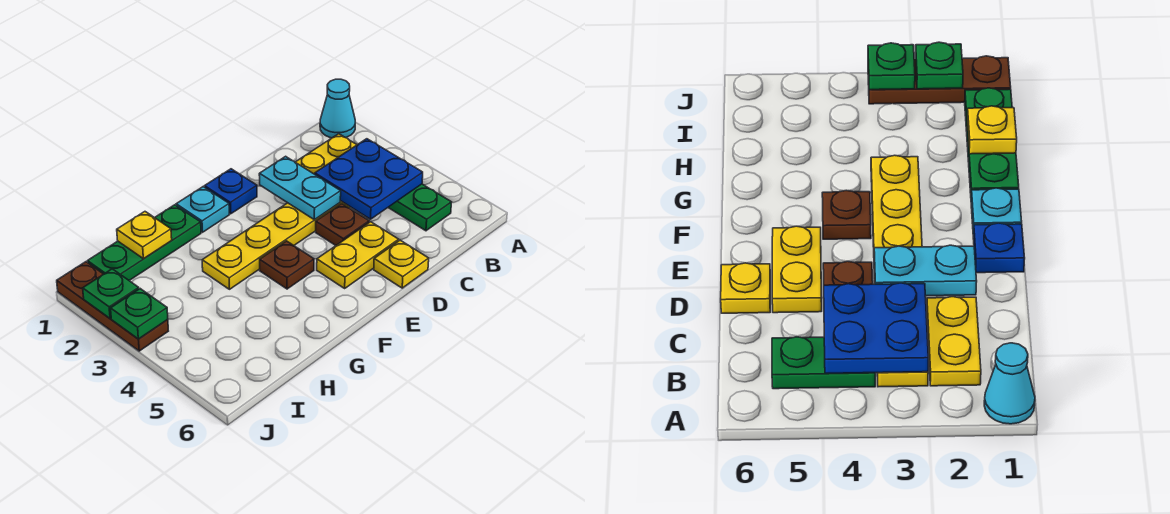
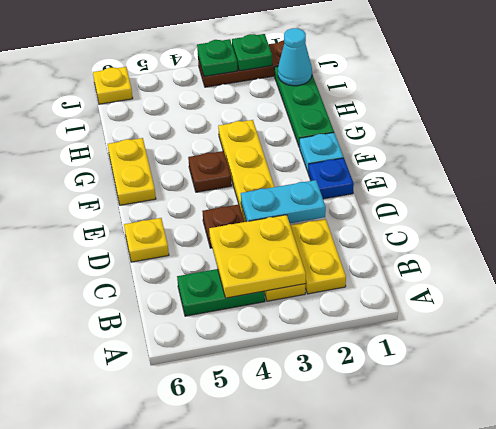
cyan cone A1 level 1 -> cyan cone I1 level 2
blue plate B3:C4 level 2 -> yellow plate B3:C4 level 2
yellow plate D5:E5 level 1 -> yellow plate F6:G6 level 1
yellow plate H1 level 2 -> yellow plate J6 level 1

